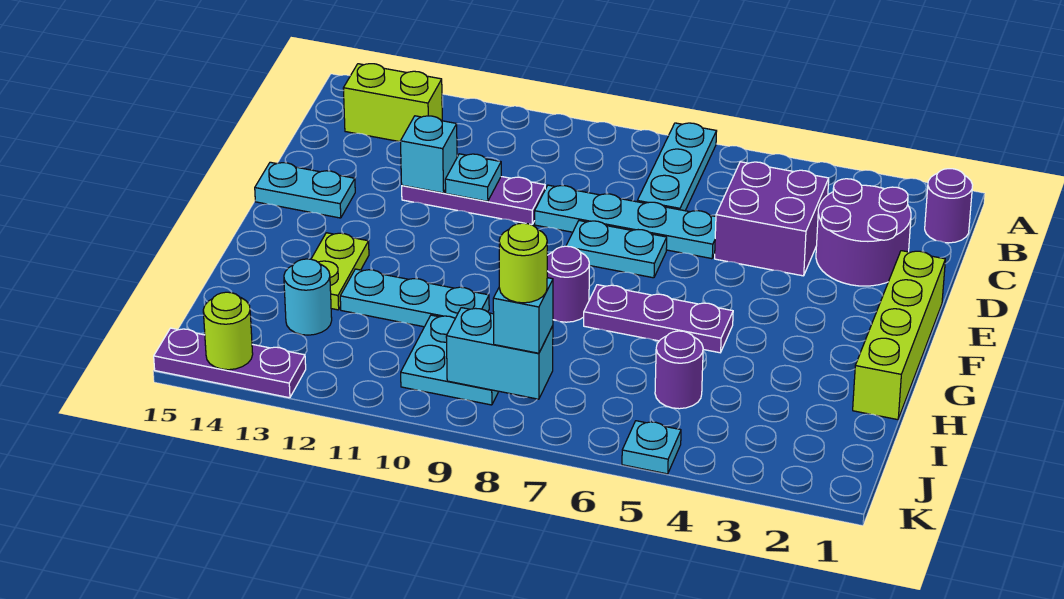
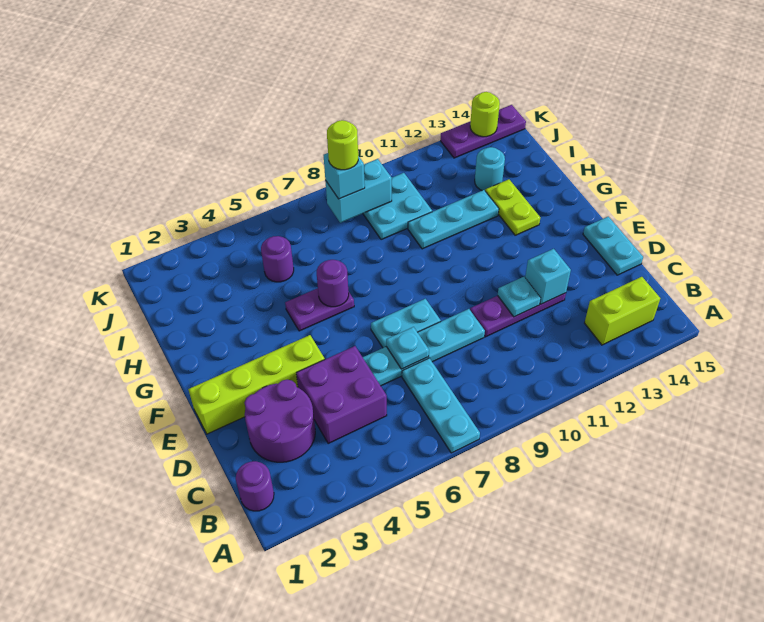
lime brick E1:H1 level 1 -> lime brick E1:E4 level 1
cyan plate E14:E15 level 1 -> cyan plate D15:E15 level 1
purple plate G5:G7 level 1 -> purple plate G5:G6 level 1
purple round brick G8 level 1 -> purple round brick G6 level 2
cyan plate K5 level 1 -> cyan plate D7 level 2

